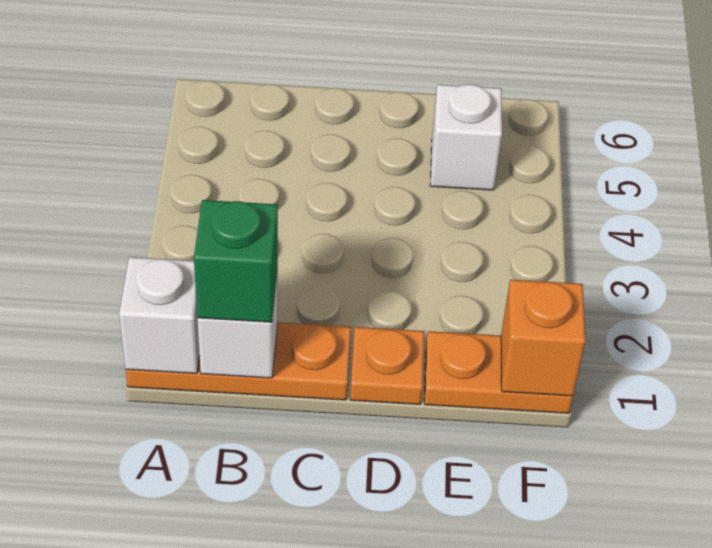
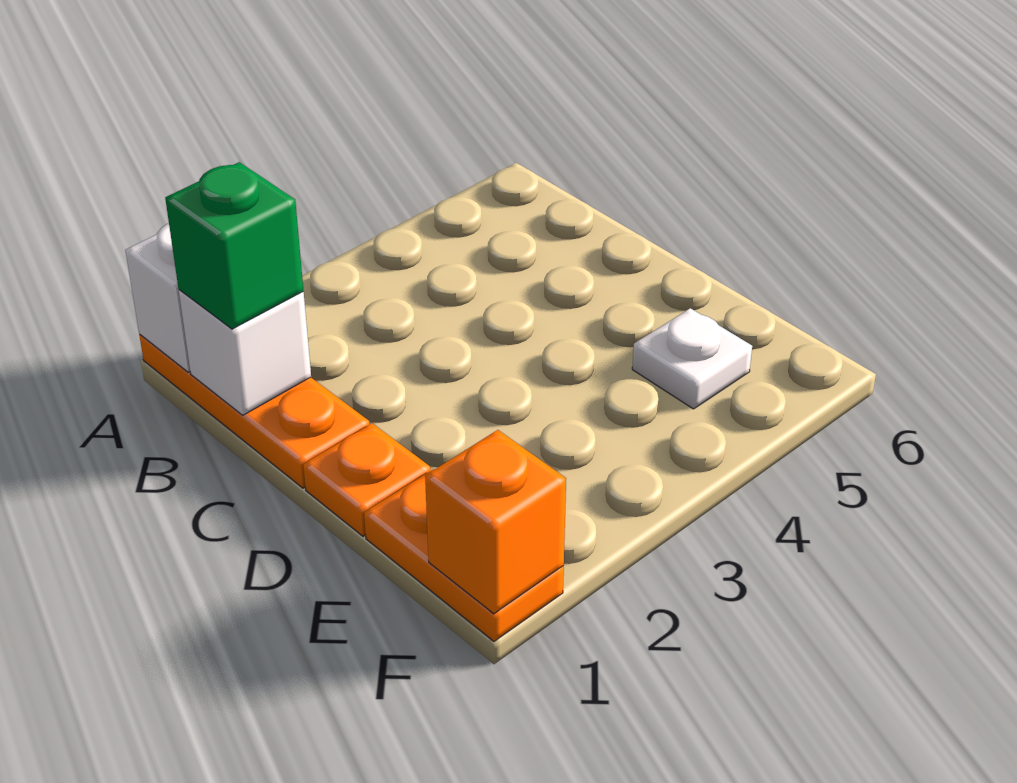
white brick E5 level 1 -> white plate E5 level 1

